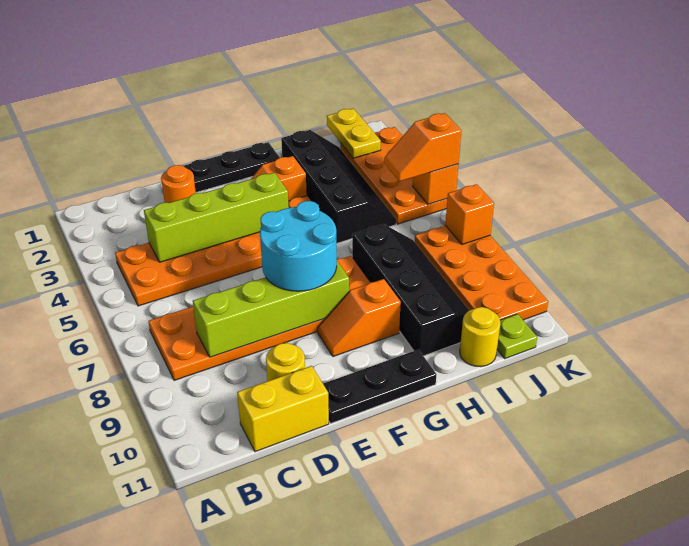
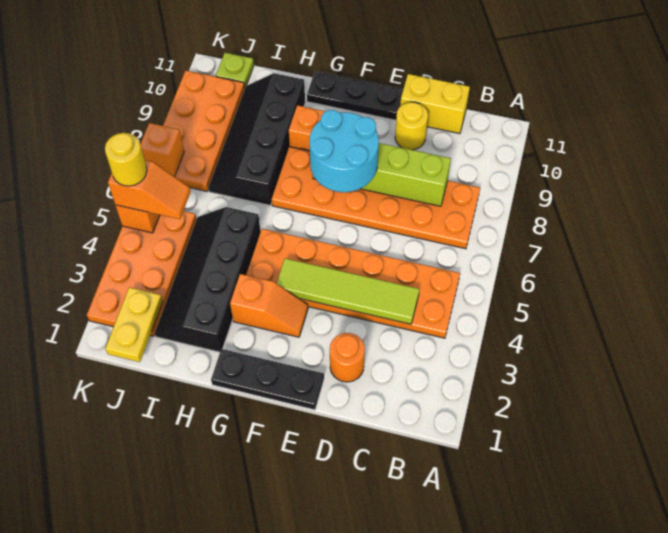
lime brick C4:F4 level 2 -> lime tile C4:F4 level 2
yellow round brick I11 level 1 -> yellow round brick K5 level 4

